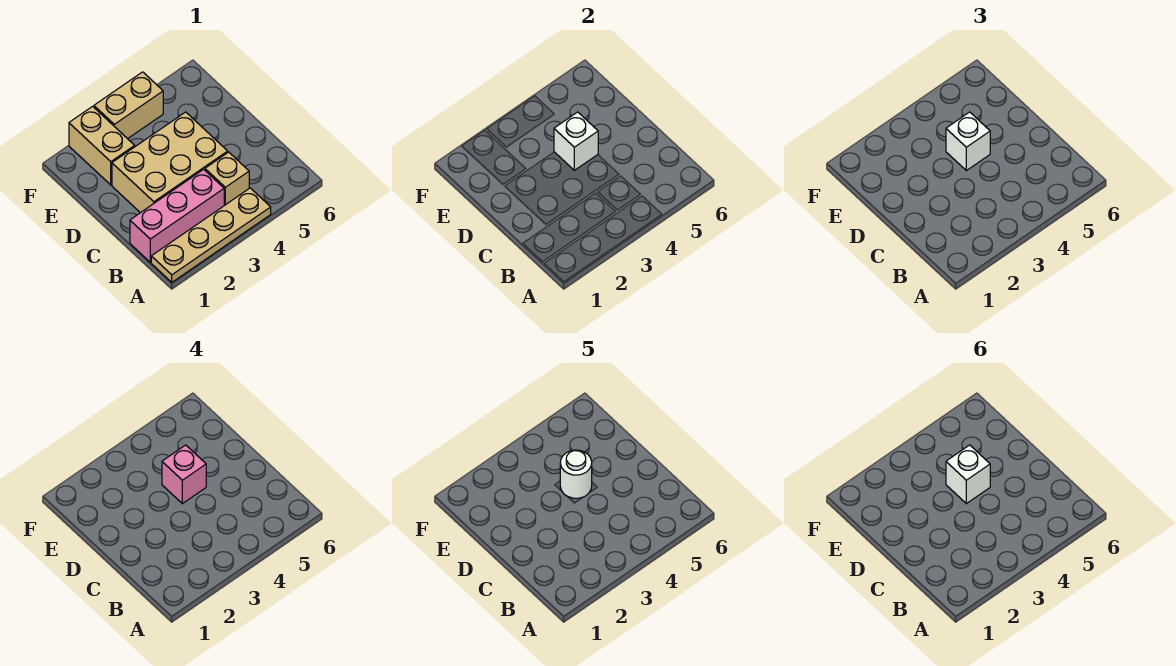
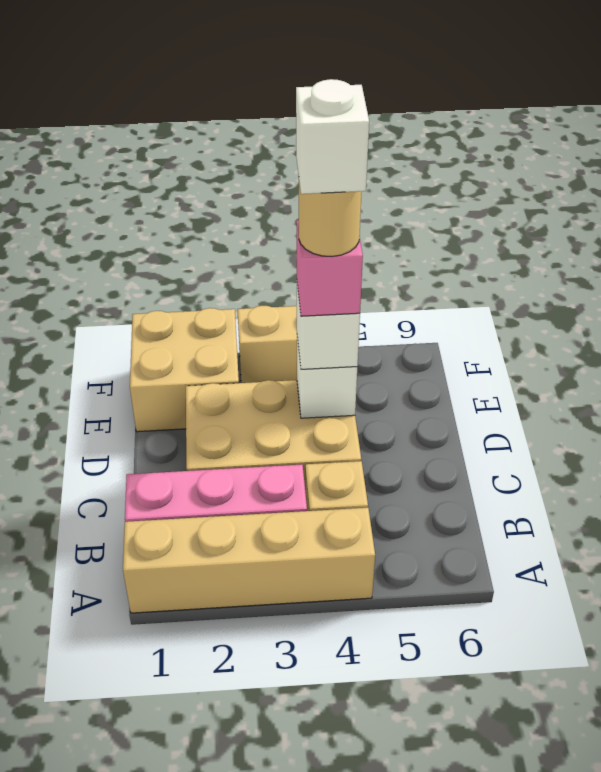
tan plate A1:A4 level 1 -> tan brick A1:A4 level 1
white round brick D4 level 5 -> tan round brick D4 level 5
tan brick E2:F2 level 1 -> tan brick E1:F2 level 1

